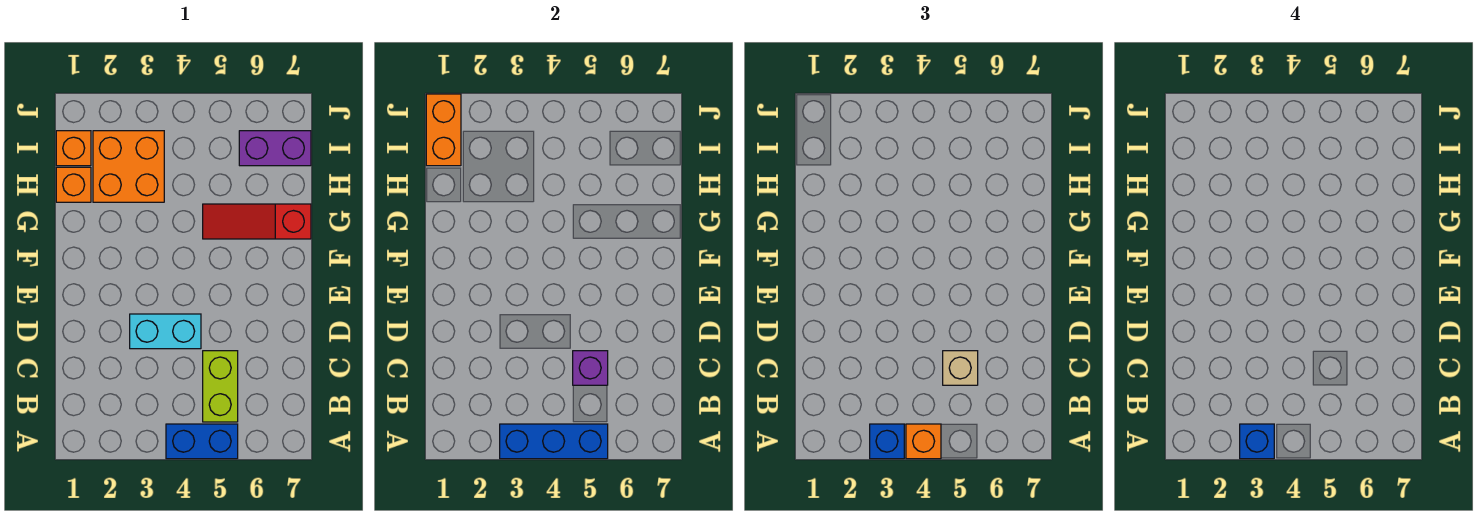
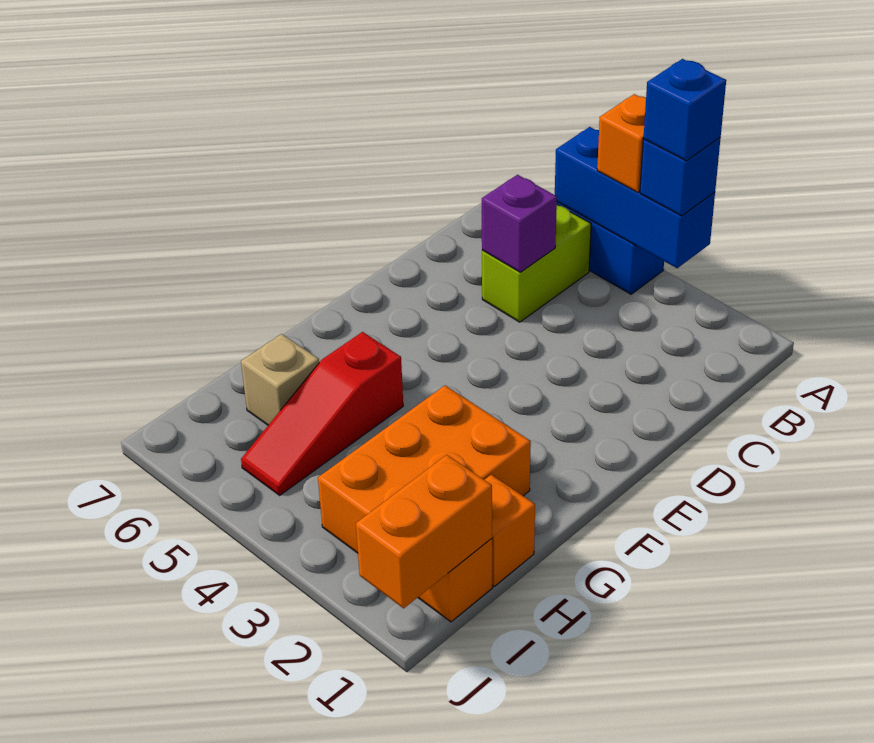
tan brick C5 level 3 -> tan brick H6 level 1
cyan brick D3:D4 level 1 -> none
red slope G5:G7 level 1 top 7 -> red slope G5:I5 level 1 top G
orange brick H2:I3 level 1 -> orange brick G2:I3 level 1
purple brick I6:I7 level 1 -> none

